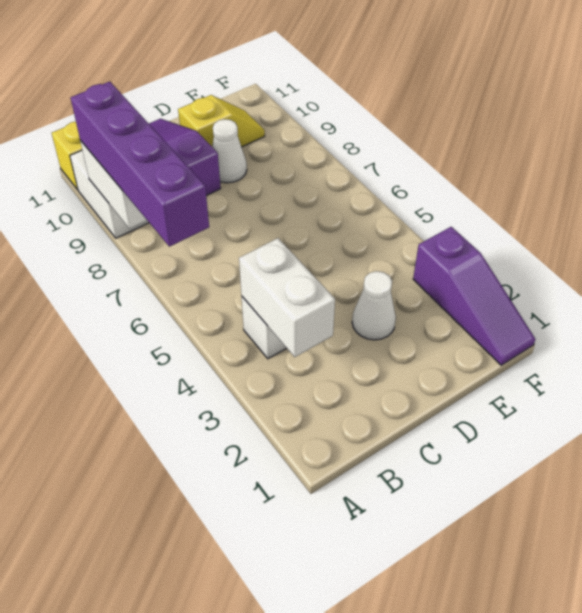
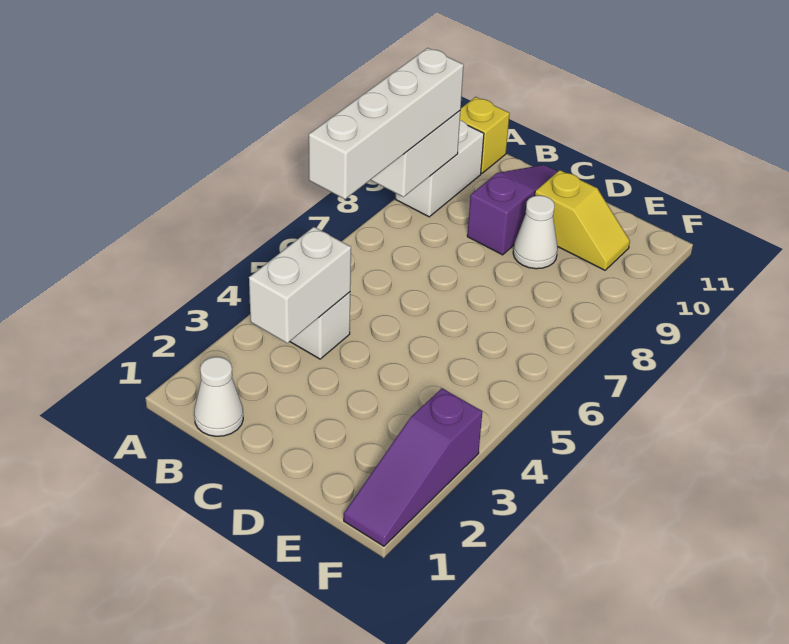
purple brick A6:A9 level 3 -> white brick A6:A9 level 3
white cone D3 level 1 -> white cone B1 level 1

